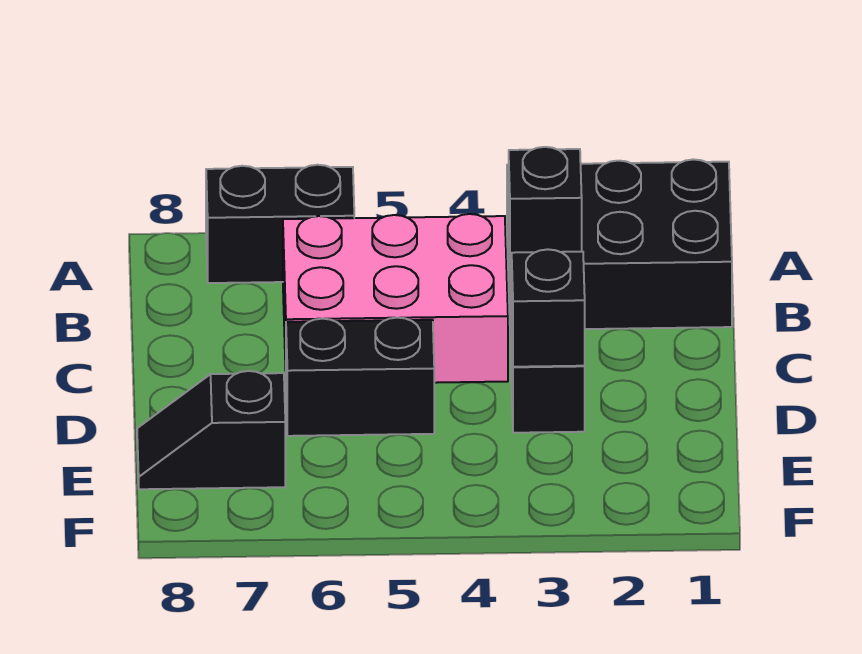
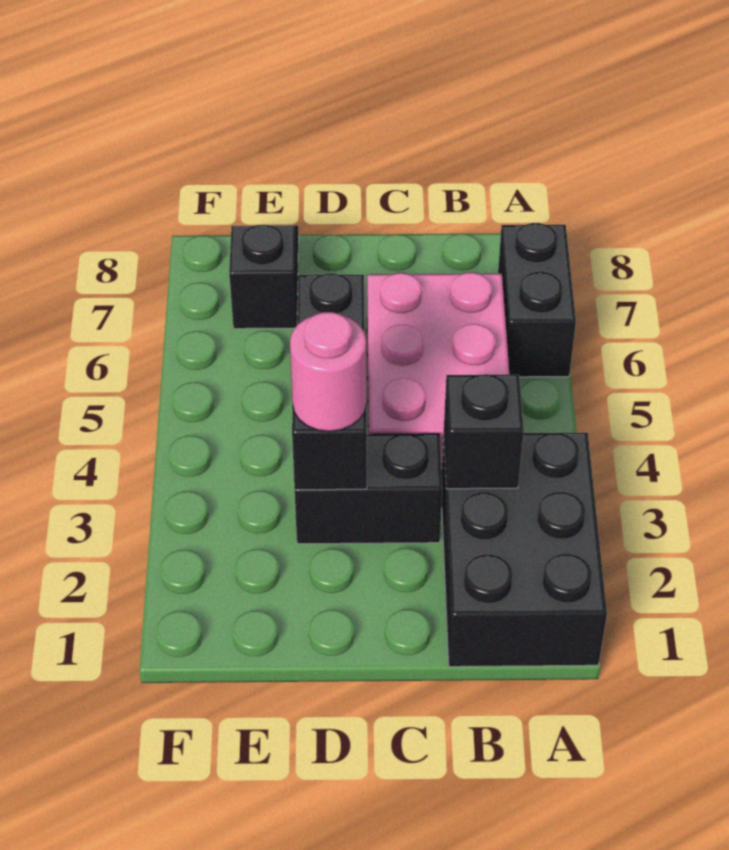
none -> pink round brick D3 level 3

